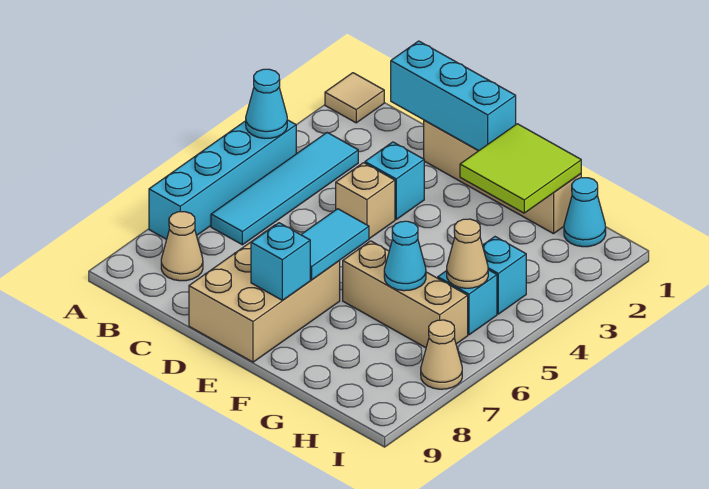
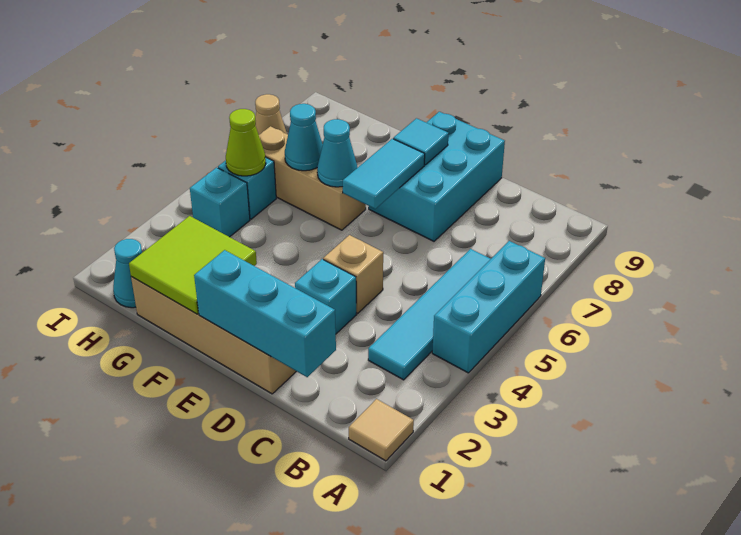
cyan brick A4:A7 level 1 -> cyan brick A4:A6 level 1
cyan cone A4 level 2 -> cyan cone F6 level 2
tan cone B8 level 1 -> none
tan brick D7:E9 level 1 -> cyan brick D7:E9 level 1
cyan brick E8 level 2 -> cyan tile E8 level 2
tan cone H5 level 2 -> lime cone H5 level 2

